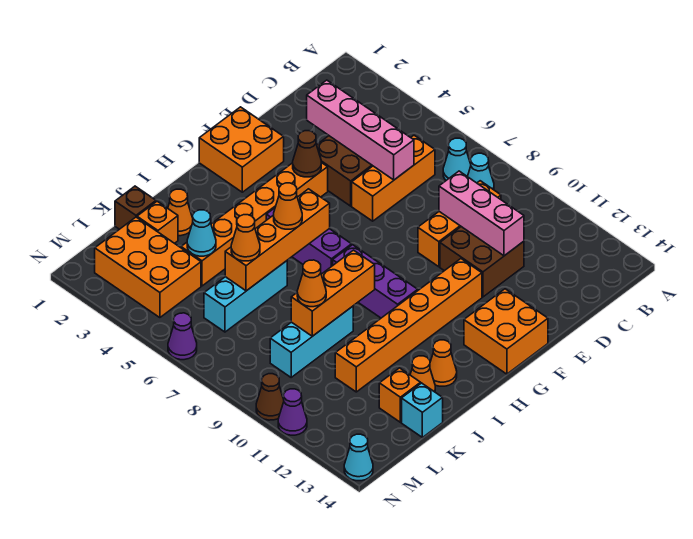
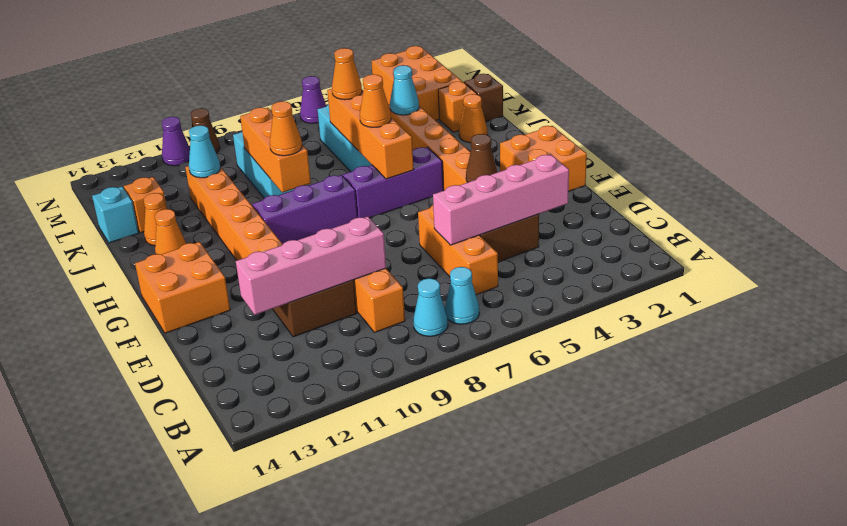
pink brick D9:D11 level 2 -> pink brick D9:D12 level 2
orange cone K9 level 3 -> orange cone I9 level 3
orange brick L2:M4 level 1 -> orange brick L2:N3 level 1
cyan cone N14 level 1 -> cyan cone K11 level 2

